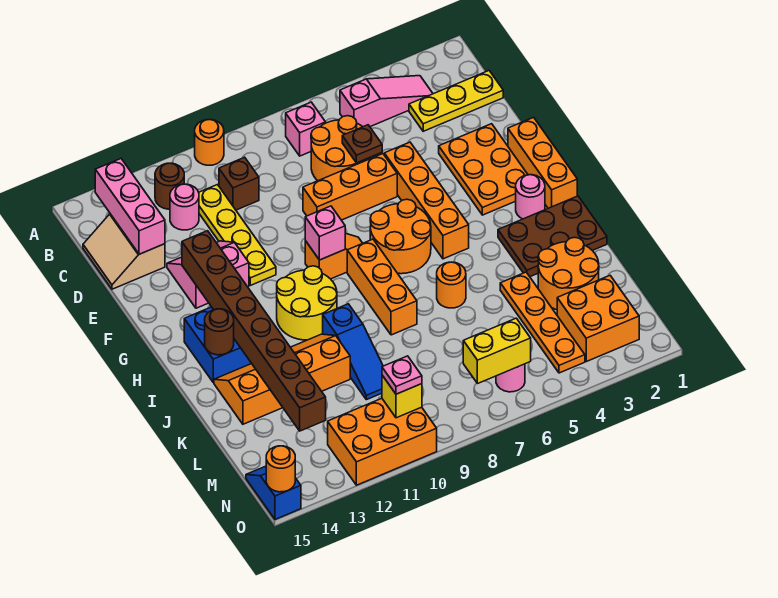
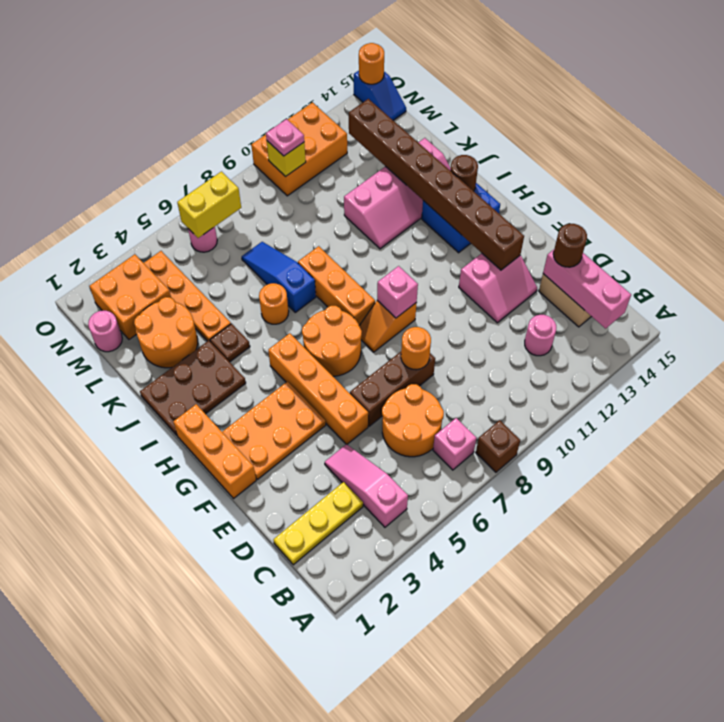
orange round brick A10 level 1 -> orange round brick E8 level 2
pink slope B3:B5 level 1 top 5 -> pink slope B4:D4 level 1 top B
brown round brick B12 level 1 -> brown round brick D14 level 3
brown brick C10 level 1 -> brown brick A8 level 1
yellow plate C11:F11 level 1 -> none
brown plate D6 level 2 -> brown plate J4 level 1
orange plate E2:G3 level 1 -> orange plate F2:G4 level 1
orange brick E6:E8 level 1 -> brown brick E6:E8 level 1
pink round brick H2 level 1 -> pink round brick M1 level 1
yellow round brick H10:I11 level 1 -> none
blue slope J10:L10 level 1 top J -> blue slope J7:L7 level 1 top J
orange slope J11:K14 level 1 top K -> pink slope J11:K14 level 1 top K

